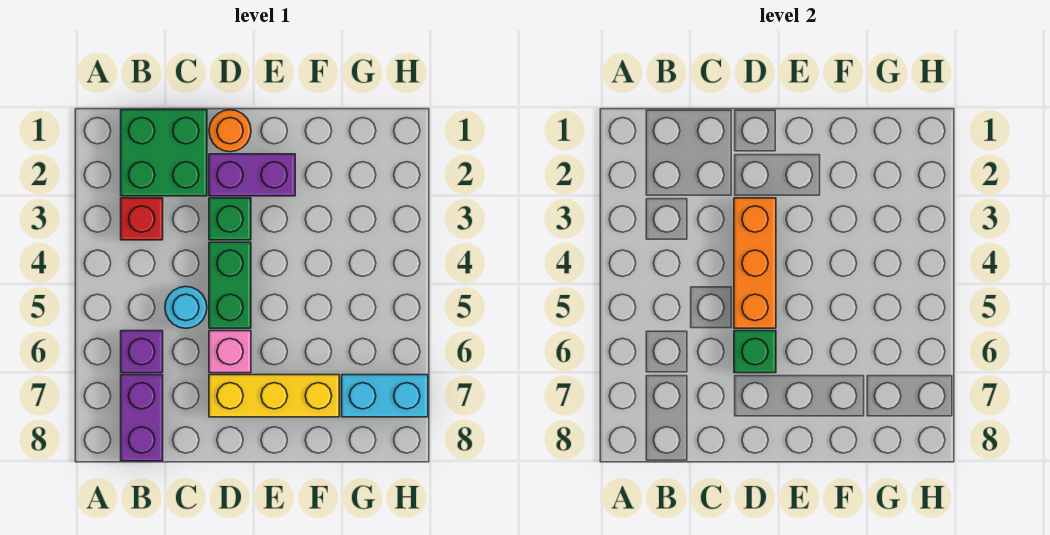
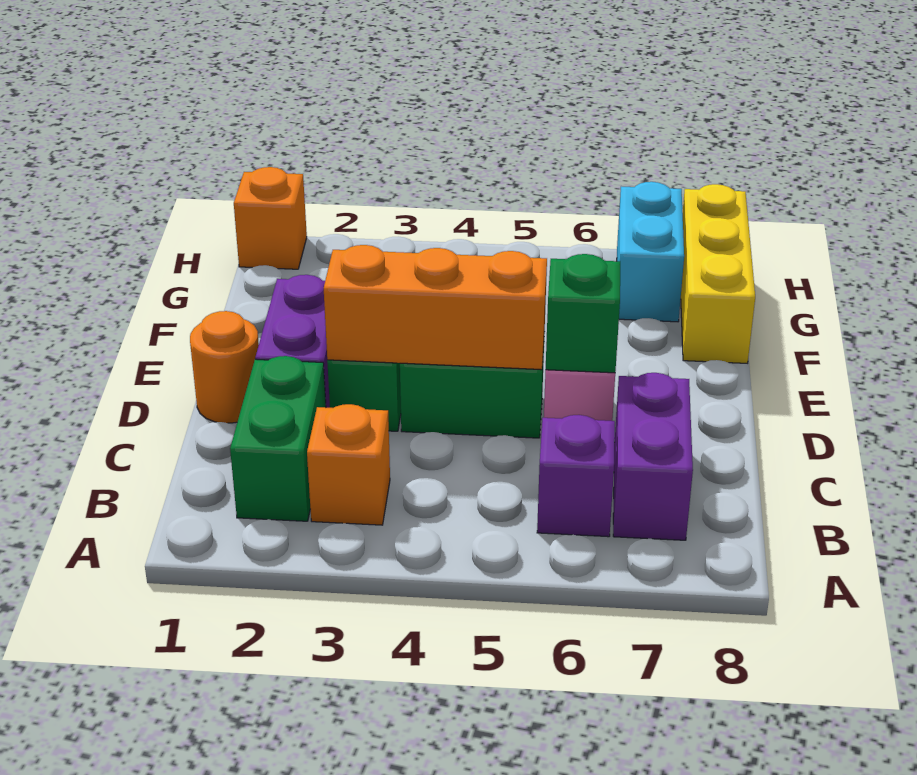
green brick B1:C2 level 1 -> green brick B2:C2 level 1
red brick B3 level 1 -> orange brick B3 level 1
purple brick B7:B8 level 1 -> purple brick B7:C7 level 1
cyan round brick C5 level 1 -> none
yellow brick D7:F7 level 1 -> yellow brick F8:H8 level 1
none -> orange brick H1 level 1

